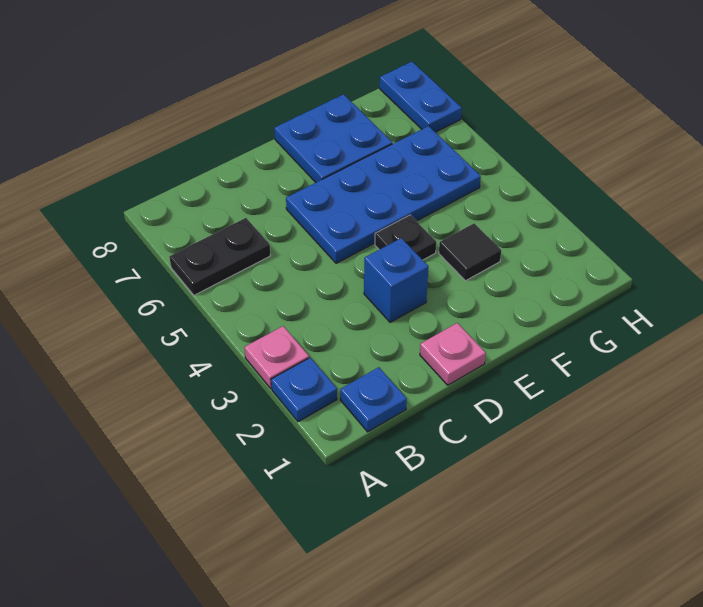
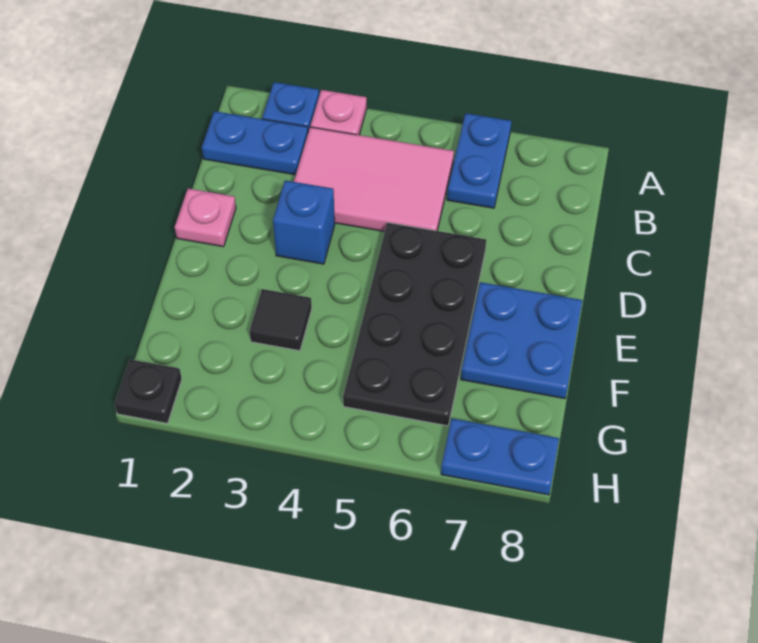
black plate A6:B6 level 1 -> blue plate A6:B6 level 1
blue plate B1 level 1 -> blue plate B1:B2 level 1
none -> pink tile B3:C5 level 1
blue plate D5:G6 level 1 -> black plate D5:G6 level 1
black plate E4 level 1 -> black plate H1 level 1

